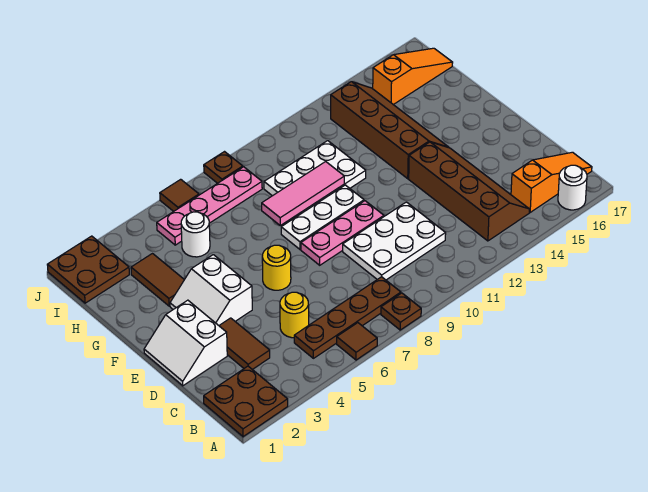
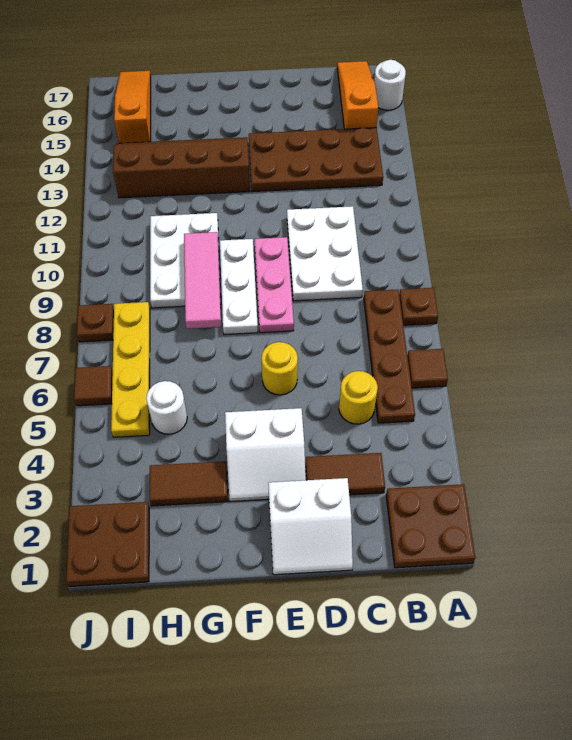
brown slope B13:E14 level 1 top 13 -> brown plate B13:E14 level 1
pink plate I5:I8 level 1 -> yellow plate I5:I8 level 1

